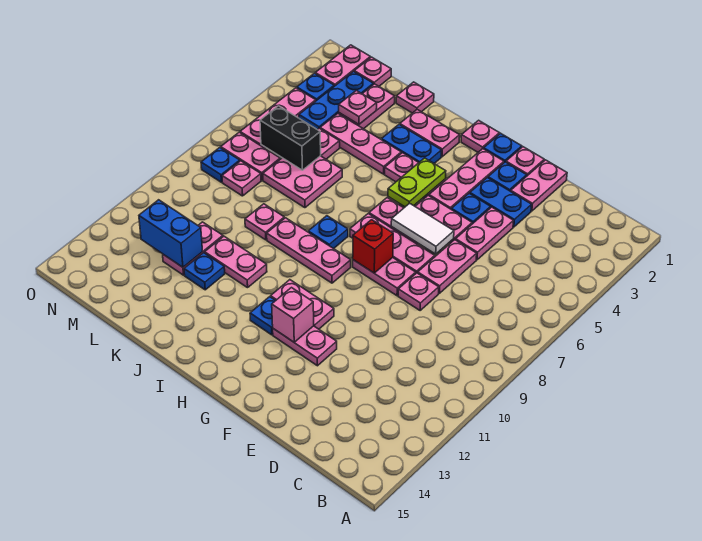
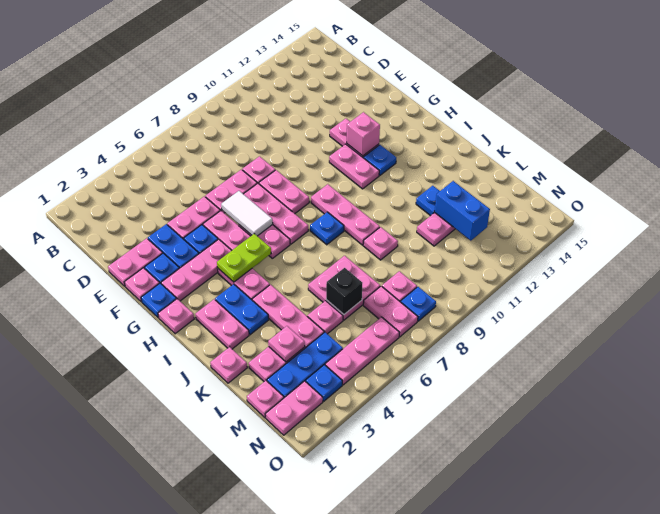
red brick G8 level 2 -> none
pink plate J11:K11 level 1 -> none
black brick L6:M6 level 2 -> black brick L6 level 2

